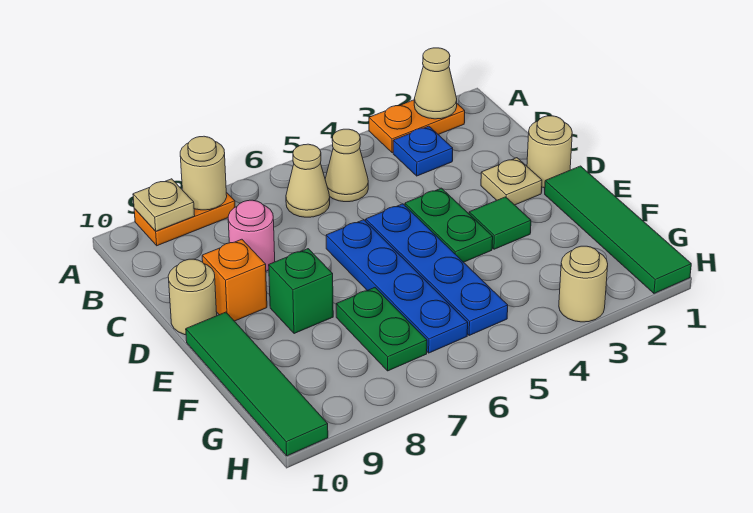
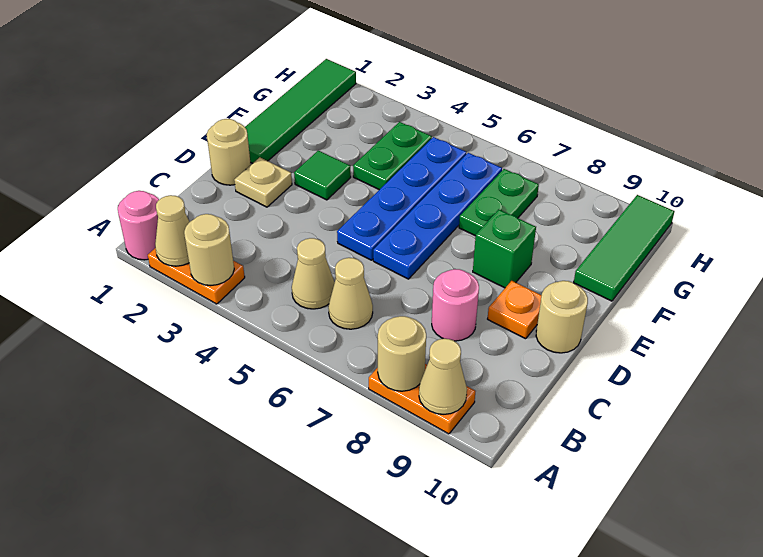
none -> pink round brick A1 level 1
tan plate A9 level 2 -> tan cone A9 level 2
blue plate B3 level 1 -> none
green plate D4:E4 level 1 -> green plate F4:G4 level 1
orange brick D9 level 1 -> orange plate D9 level 1
green tile E10:H10 level 1 -> green tile F10:H10 level 1
tan round brick H3 level 1 -> tan round brick A3 level 2

